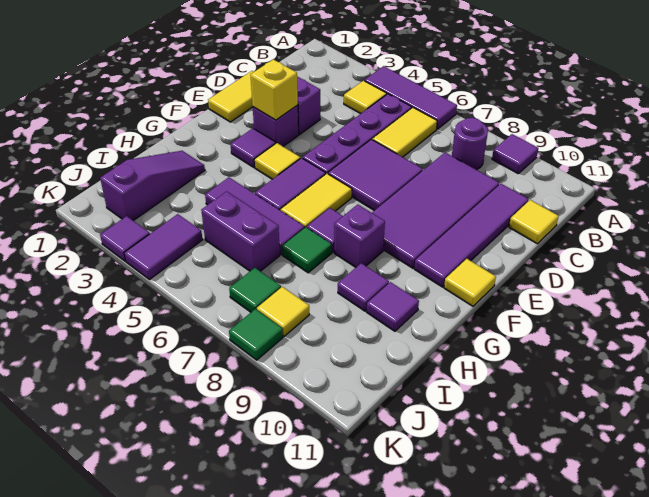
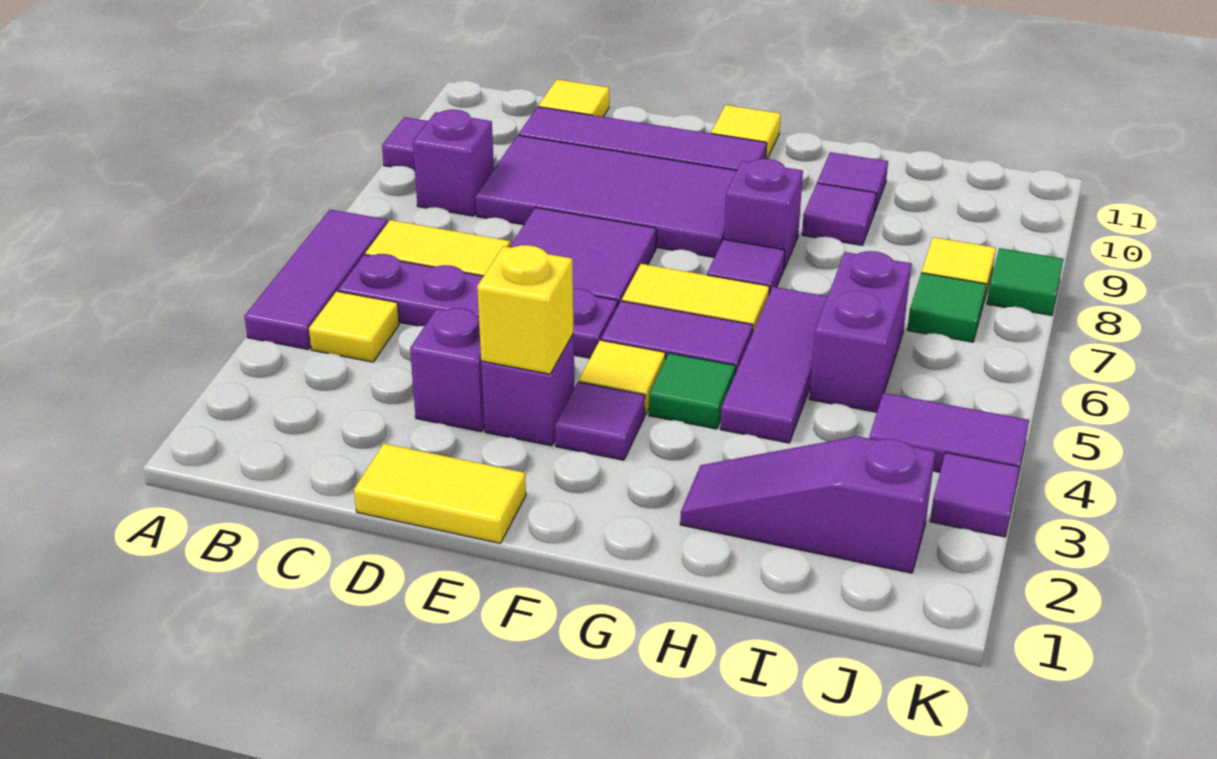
purple round brick B8 level 1 -> purple brick B8 level 1
green tile H7 level 1 -> green tile G4 level 1

